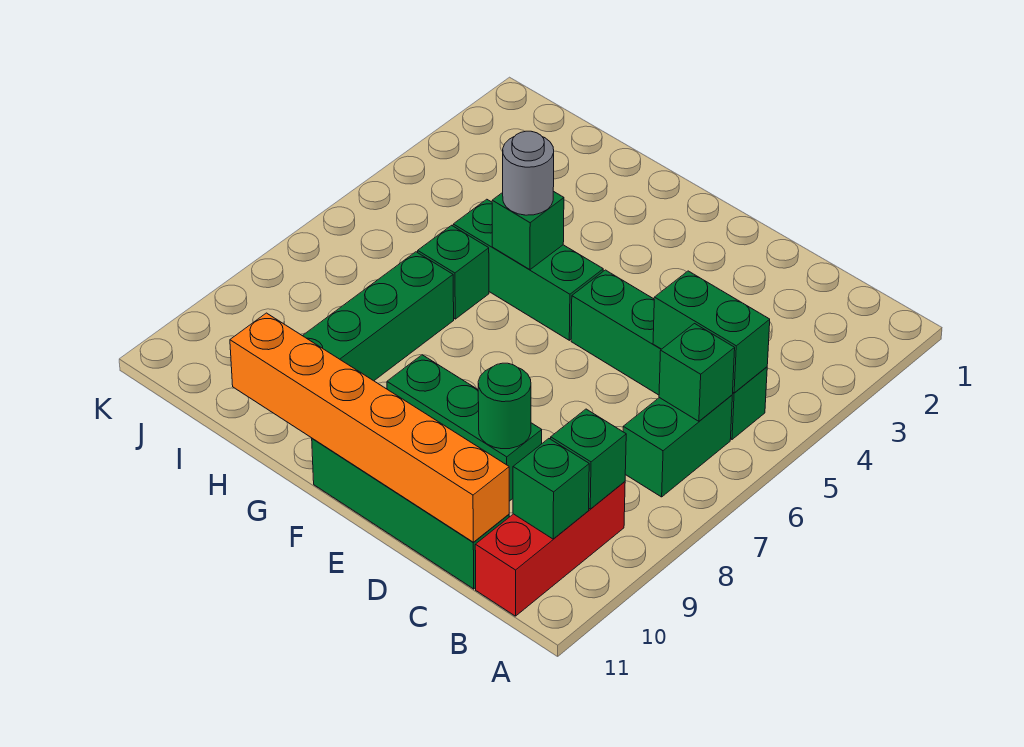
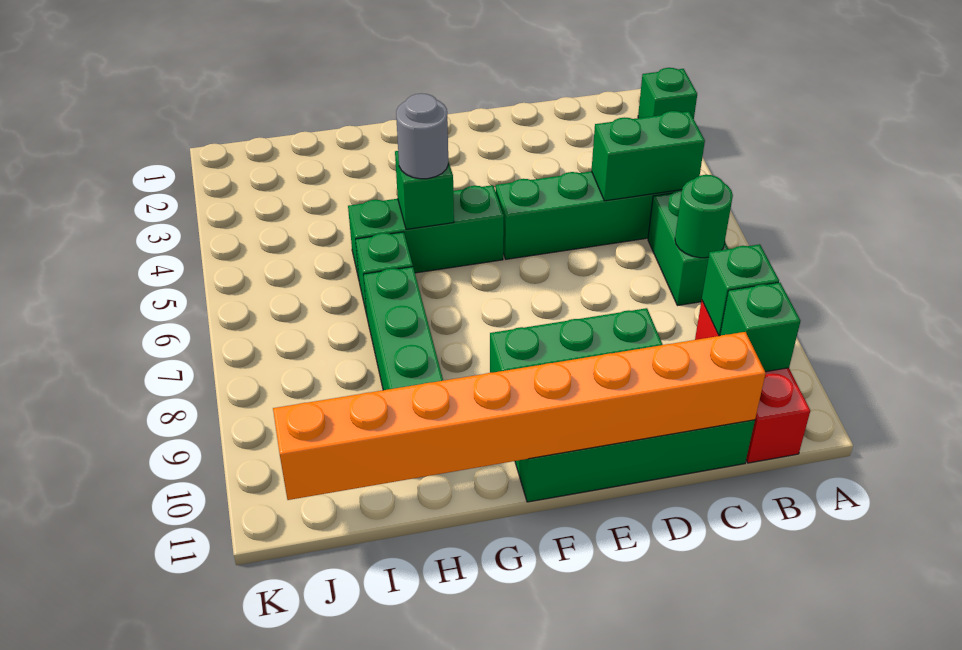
green brick B6 level 2 -> green brick A2 level 1
orange brick C11:H11 level 2 -> orange brick C11:J11 level 2
green round brick D9 level 2 -> green round brick B7 level 2

